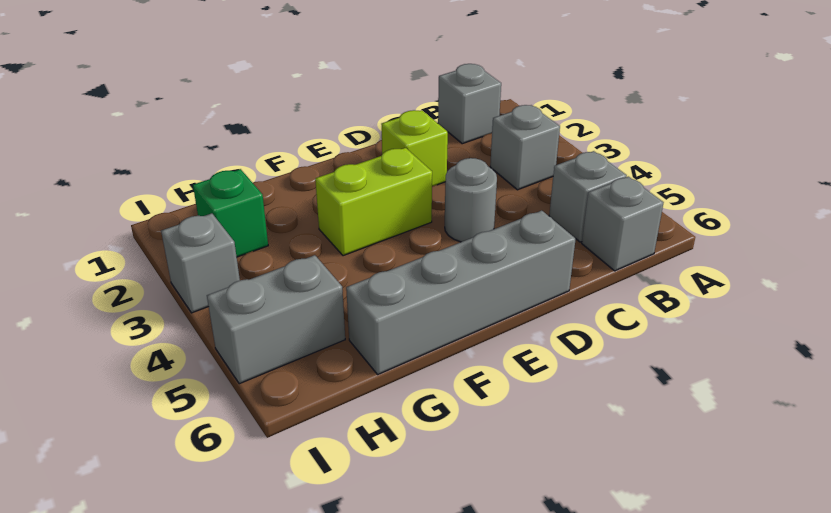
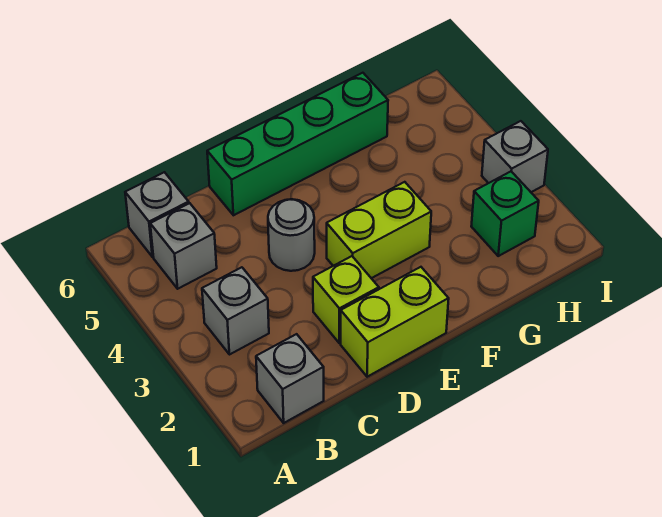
none -> lime brick D1:E1 level 1
grey brick D6:G6 level 1 -> green brick D6:G6 level 1
grey brick H5:I5 level 1 -> none

